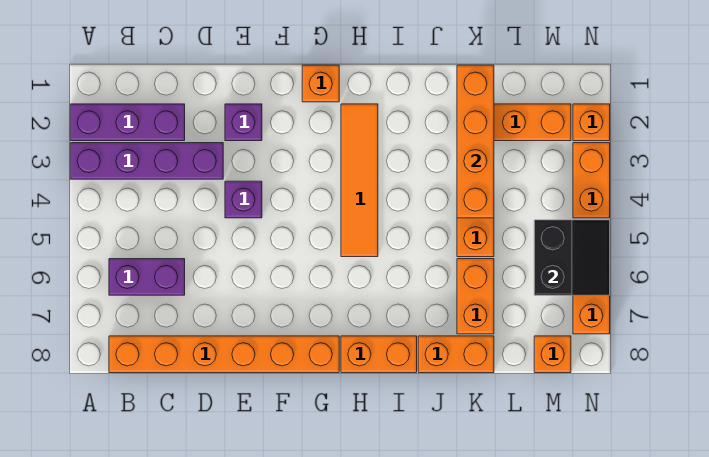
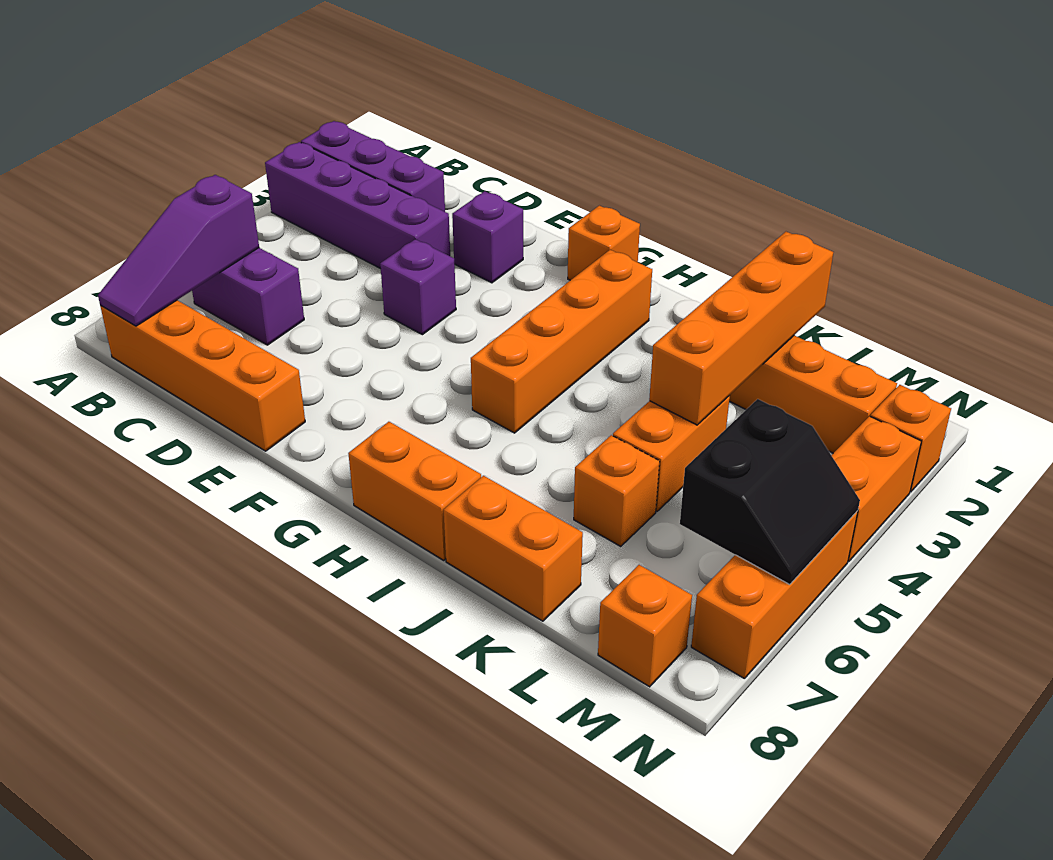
none -> purple slope B6:B8 level 2 top 6
orange brick B8:G8 level 1 -> orange brick B8:E8 level 1
orange tile H2:H5 level 1 -> orange brick H2:H5 level 1
orange brick K6:K7 level 1 -> orange brick K6 level 1

